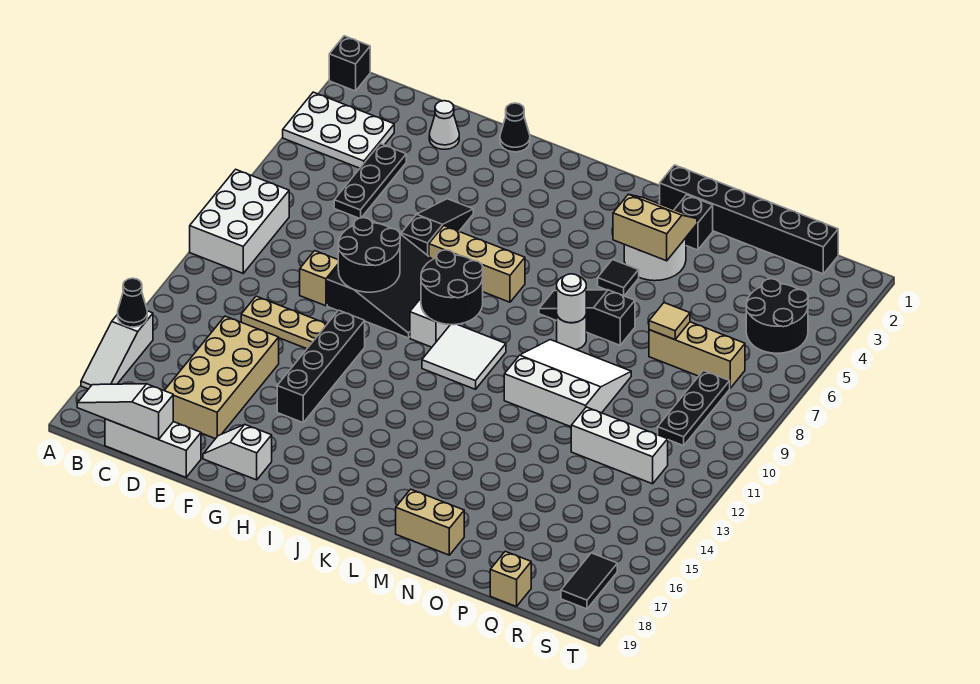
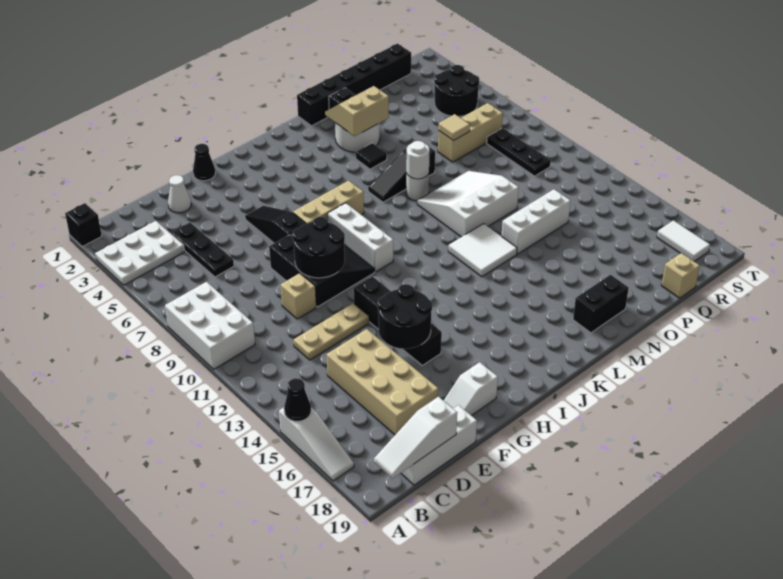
black round brick I9:J10 level 2 -> black round brick F14:G15 level 2
white tile J10:K11 level 1 -> white tile L12:M13 level 1
tan brick M18:N18 level 1 -> black brick M18:N18 level 1
white brick P12:R12 level 1 -> white brick N13:P13 level 1
black tile S17:S18 level 1 -> white tile S17:S18 level 1

